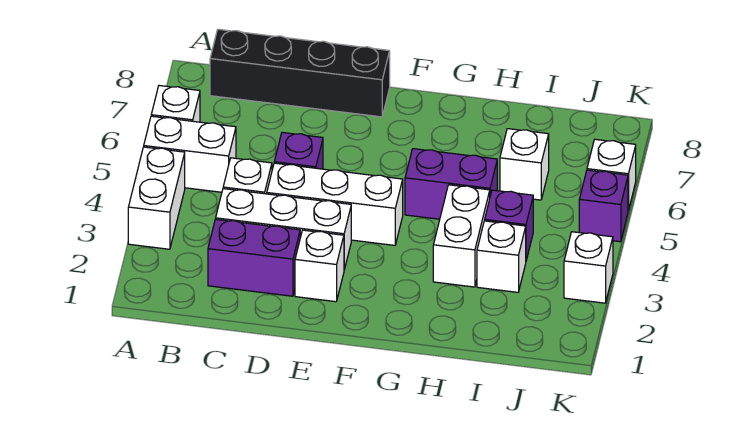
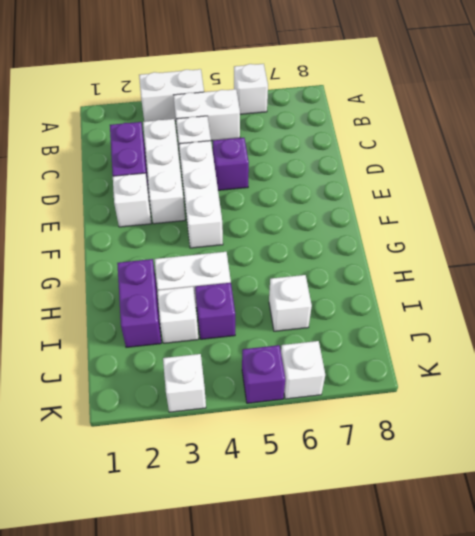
white brick A5:B5 level 1 -> white brick B4:B5 level 1
black brick B8:E8 level 1 -> none
purple brick G5:H5 level 1 -> purple brick H2:I2 level 1

